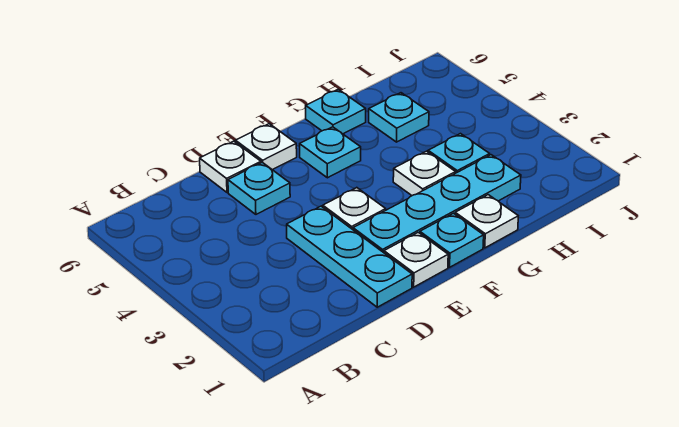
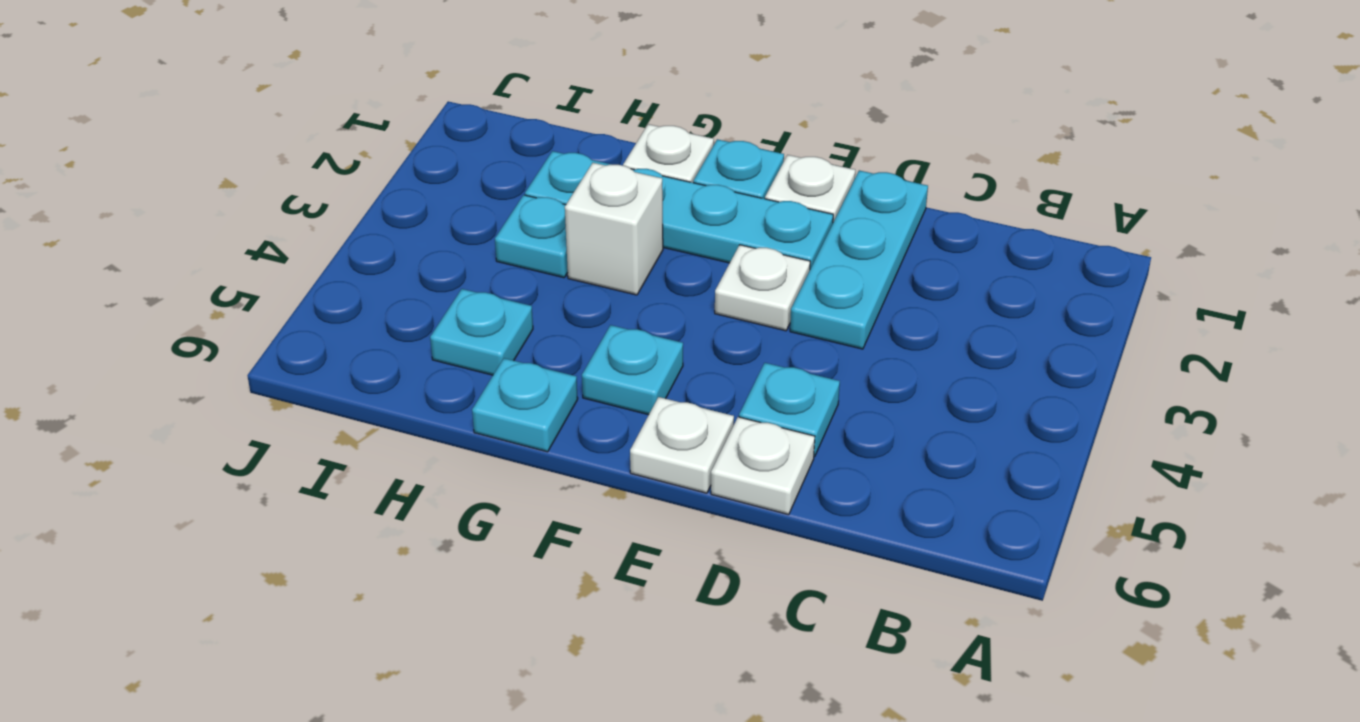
white plate G3 level 1 -> white brick G3 level 1

